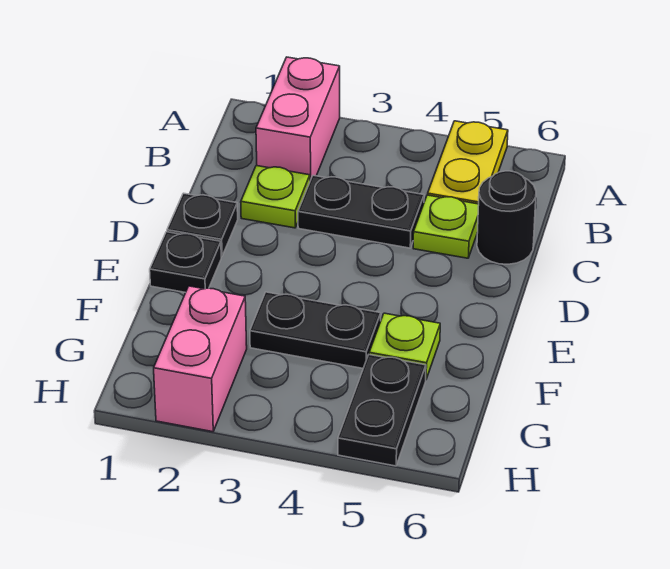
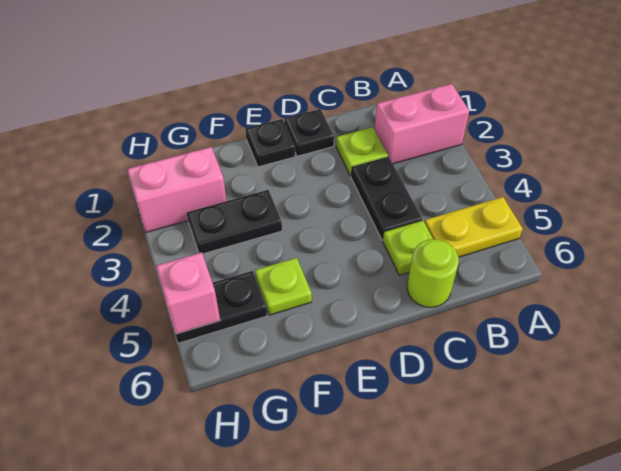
black round brick C6 level 1 -> lime round brick C6 level 1
black plate F3:F4 level 1 -> black plate F3:G3 level 1
none -> pink brick H5 level 2

